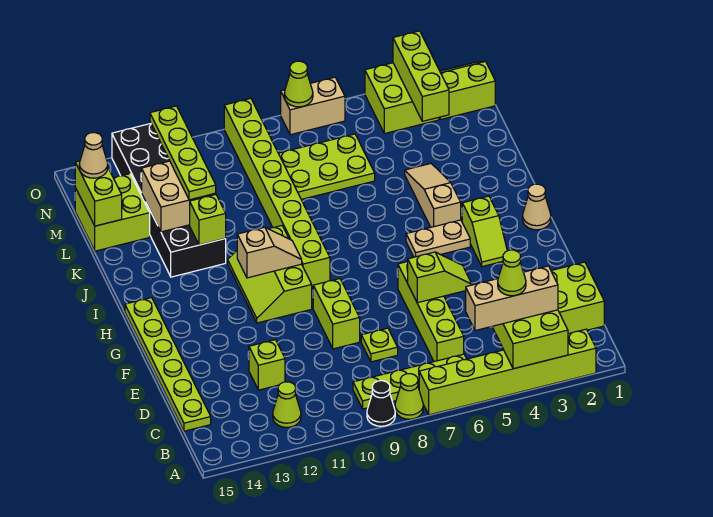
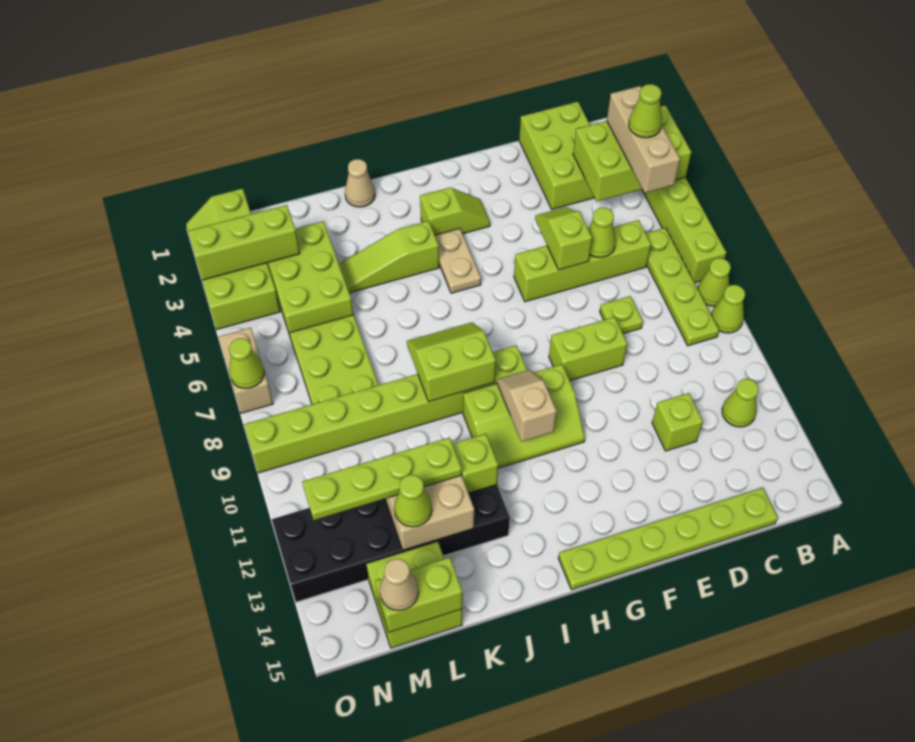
black cone A9 level 1 -> lime cone A9 level 1
none -> lime cone D6 level 2
tan cone H1 level 1 -> tan cone J1 level 1
tan slope I4:K4 level 1 top I -> lime slope I4:K4 level 1 top I
none -> lime slope I8:J9 level 2 top 9
none -> lime brick L3:M5 level 1
none -> lime cone L13 level 3

